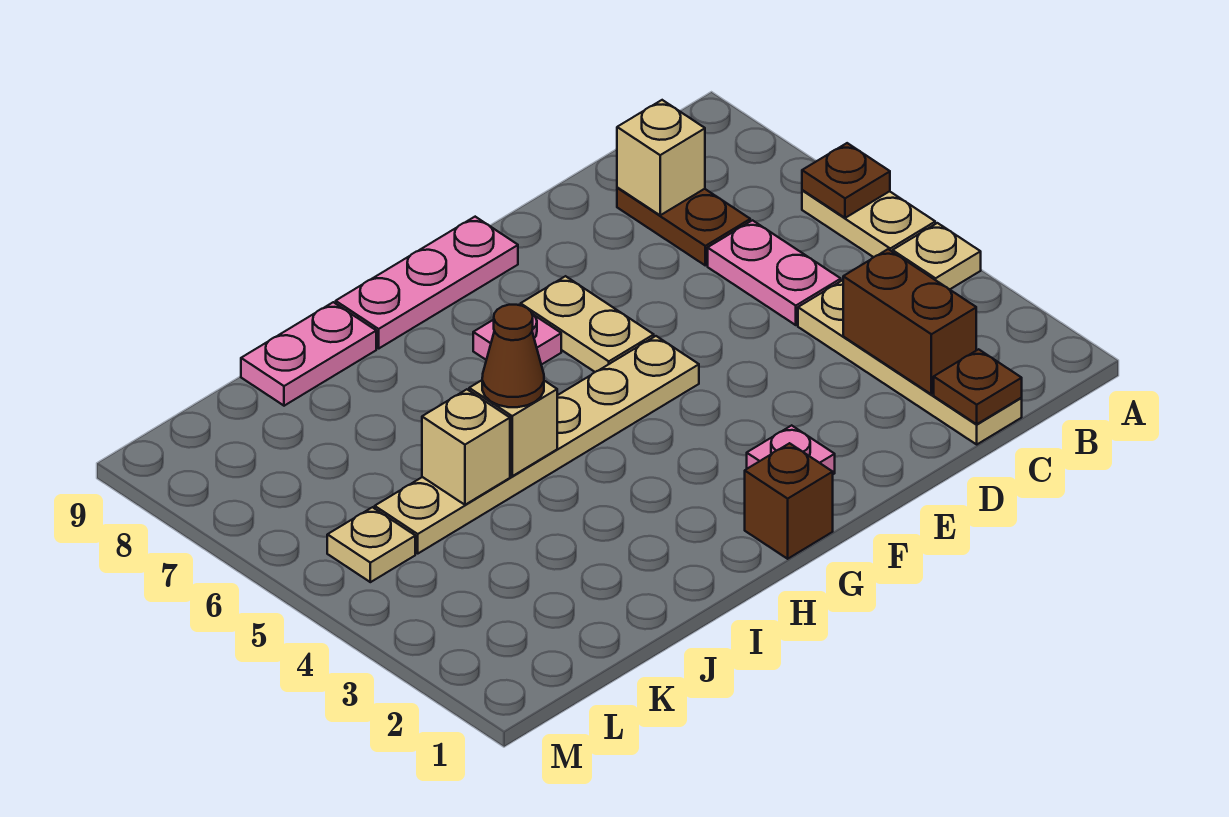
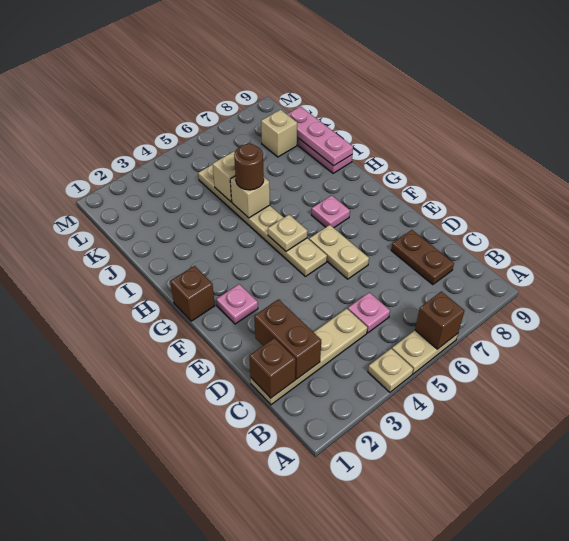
brown plate A6 level 2 -> brown brick A6 level 2
brown plate C1 level 2 -> brown brick C1 level 2
brown brick C2:C3 level 2 -> brown brick C2:D2 level 2
pink plate C5:C6 level 1 -> pink plate C5 level 1
brown plate C7:C8 level 1 -> brown plate C8:D8 level 1
tan brick C8 level 2 -> tan brick K8 level 1
tan plate F6:F7 level 1 -> tan plate E6:F6 level 1
pink plate F9:H9 level 1 -> pink plate I9:K9 level 2
brown cone I5 level 3 -> brown round brick I5 level 3
tan plate L5 level 1 -> tan plate G5 level 2

